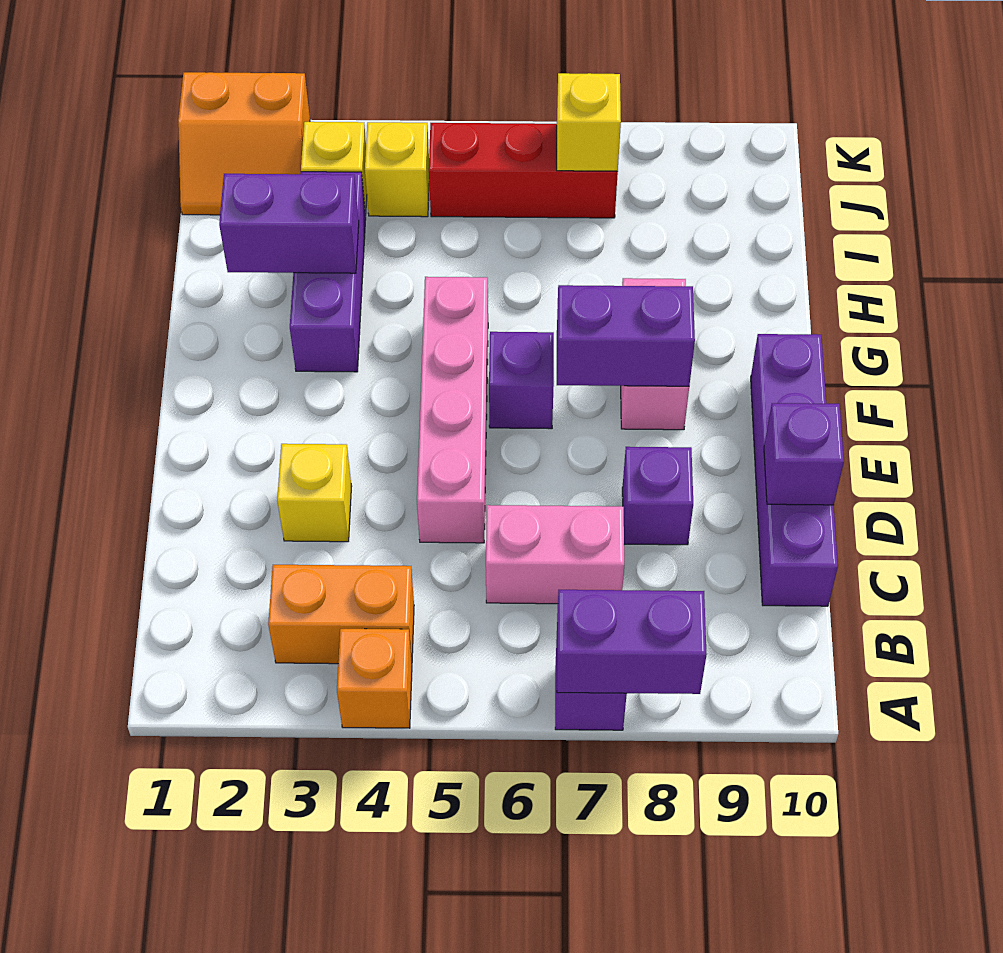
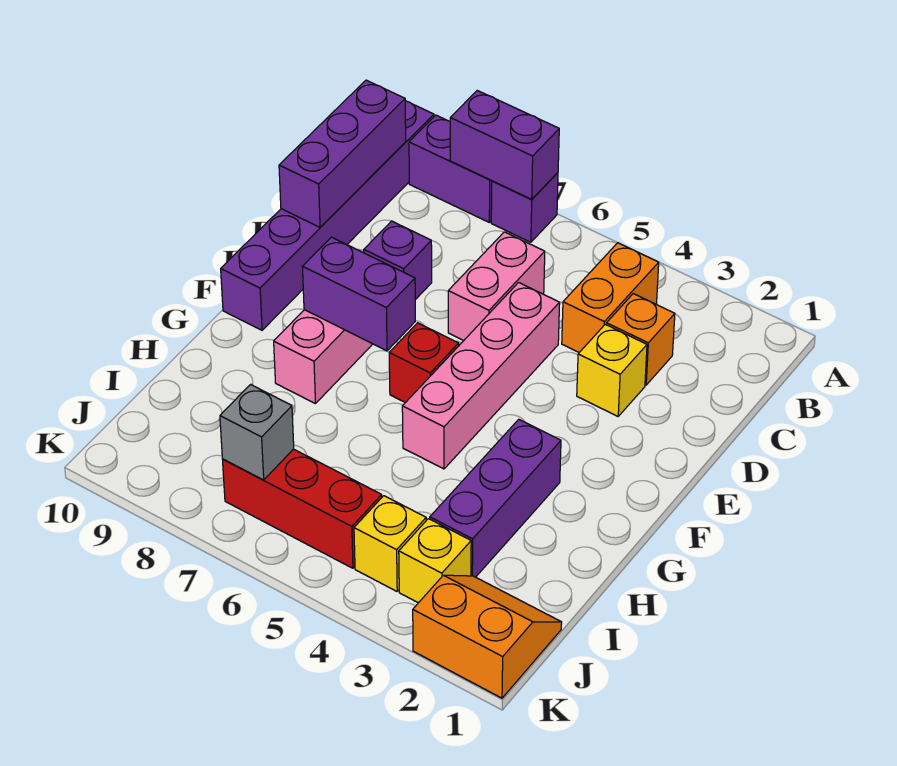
orange brick A4 level 1 -> orange brick C3 level 1
orange brick B3:B4 level 1 -> orange brick B4:C4 level 1
pink brick C6:C7 level 1 -> pink brick C6:D6 level 1
purple brick C10:F10 level 1 -> purple brick A10:F10 level 1
purple brick D10 level 2 -> purple brick B10:D10 level 2
purple brick F6 level 1 -> red brick F6 level 1
purple brick H2:H3 level 2 -> purple brick A8:A9 level 1
yellow brick J7 level 2 -> grey brick J7 level 2

